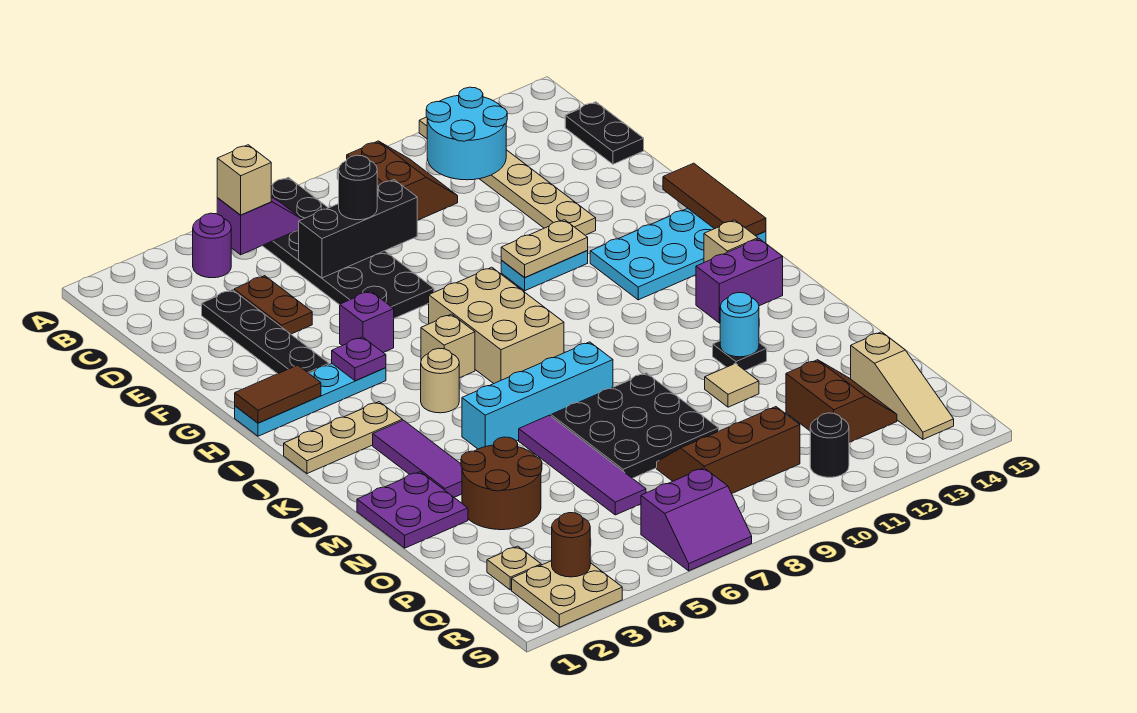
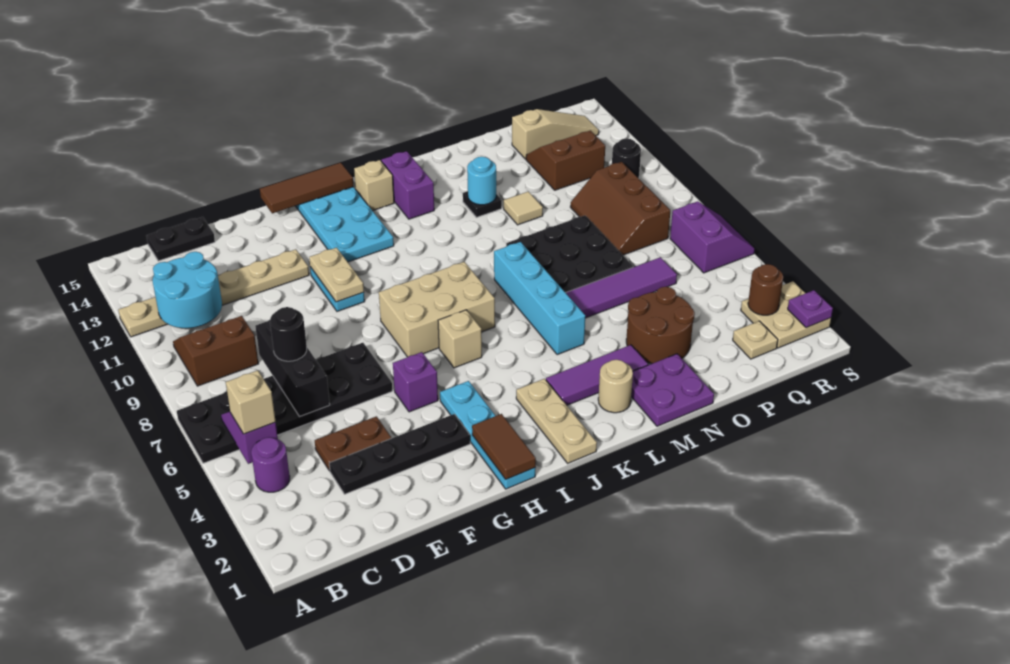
purple plate H4 level 2 -> purple plate S2 level 2
tan round brick J5 level 1 -> tan round brick L2 level 1

